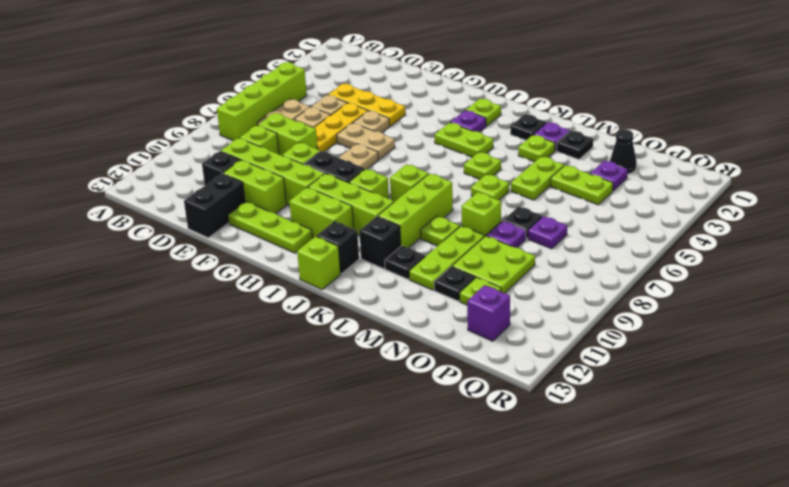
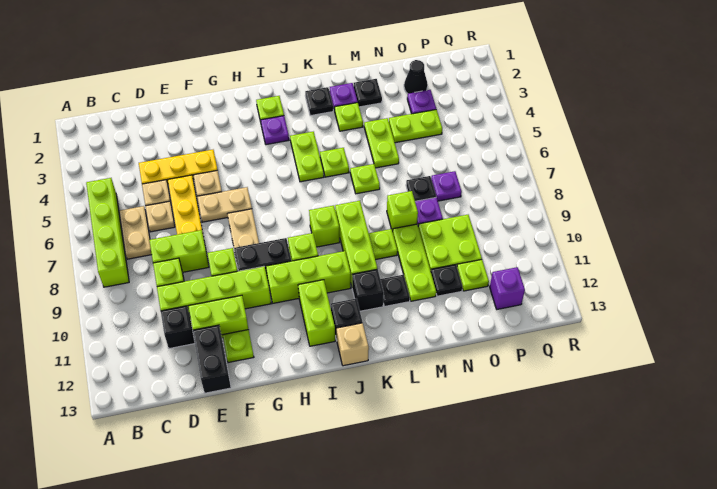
lime plate F12:H12 level 1 -> lime plate F12 level 1
lime brick H11:I11 level 1 -> lime brick I11:I12 level 1
lime plate I4:J4 level 1 -> lime plate J4:J5 level 1
lime brick J13 level 1 -> tan brick J13 level 1

